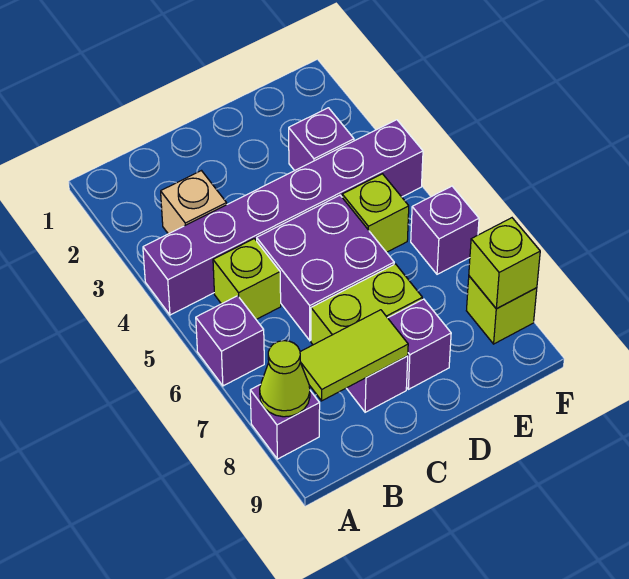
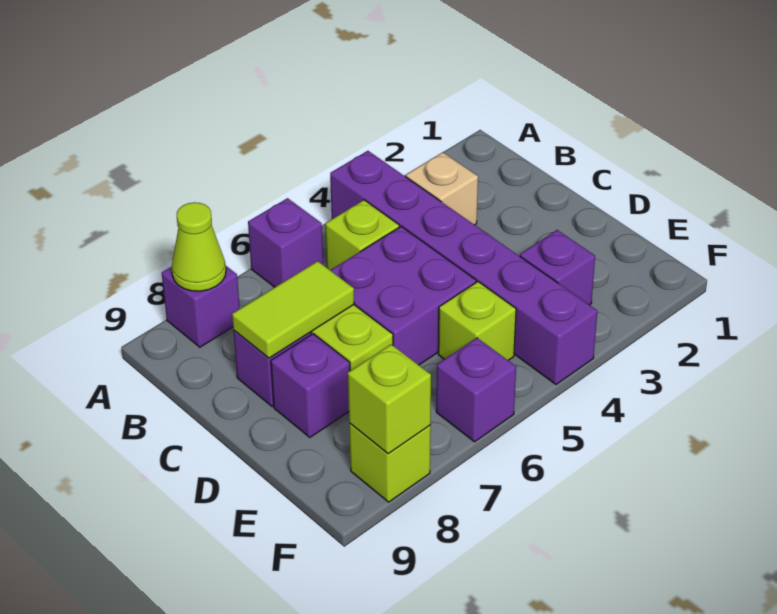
lime tile B8:C8 level 2 -> lime tile C7:C8 level 2

